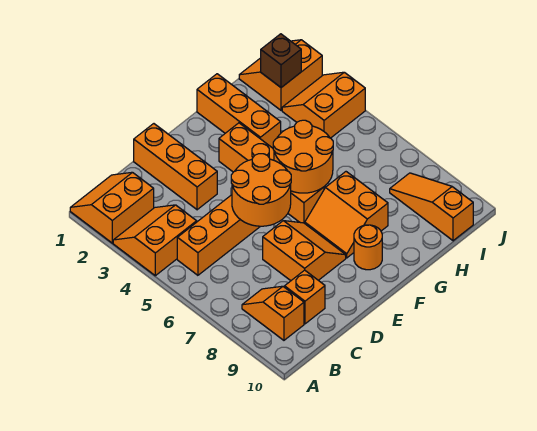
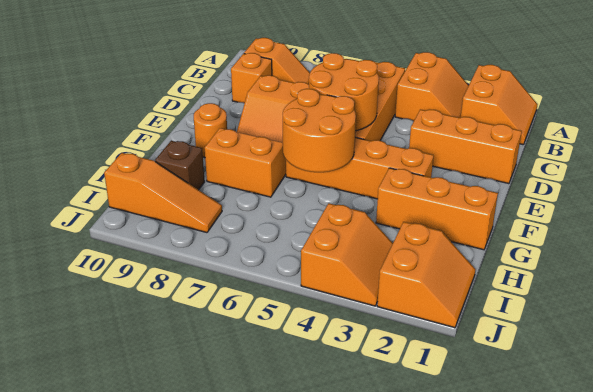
brown brick I2 level 2 -> brown brick H9 level 1

